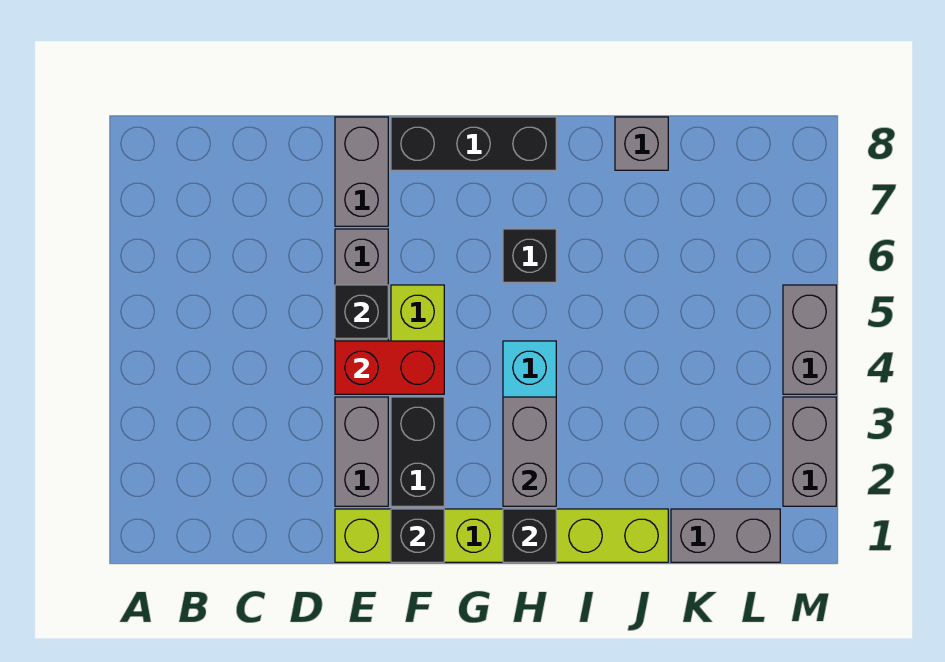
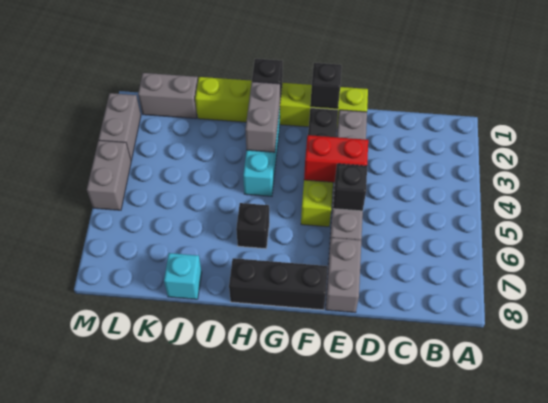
grey brick J8 level 1 -> cyan brick J8 level 1

